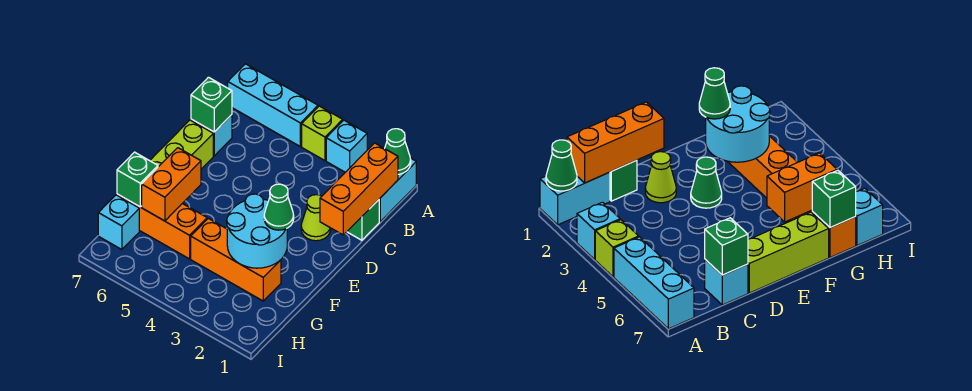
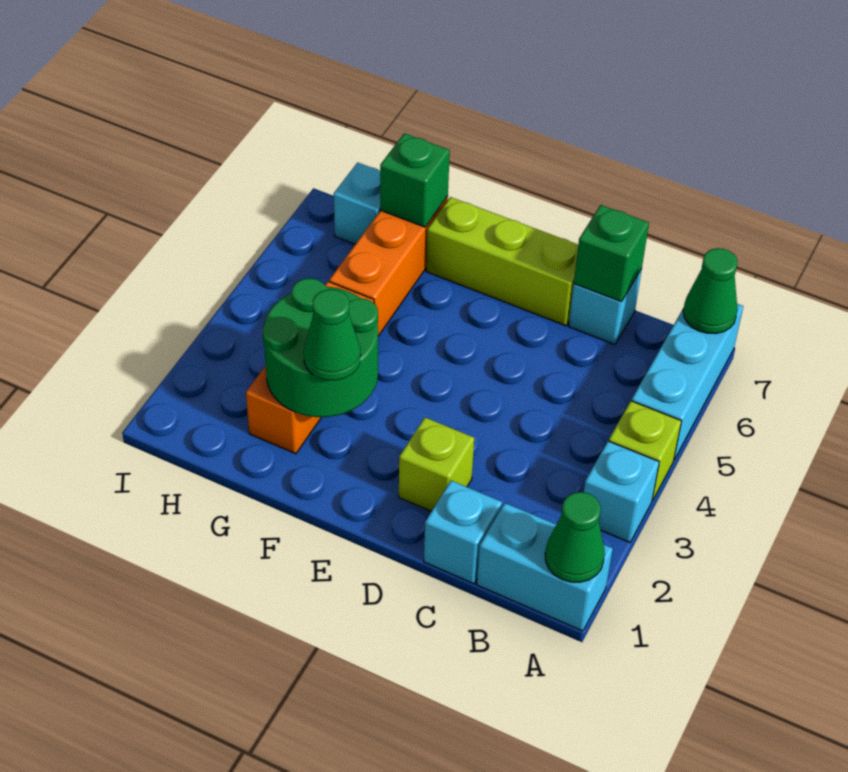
orange brick B1:D1 level 2 -> none
green brick C1 level 1 -> cyan brick C1 level 1
lime cone D2 level 1 -> lime brick D2 level 1
green cone E3 level 1 -> green cone A7 level 2
cyan round brick F2:G3 level 2 -> green round brick F2:G3 level 2
orange brick F6:G6 level 2 -> none

